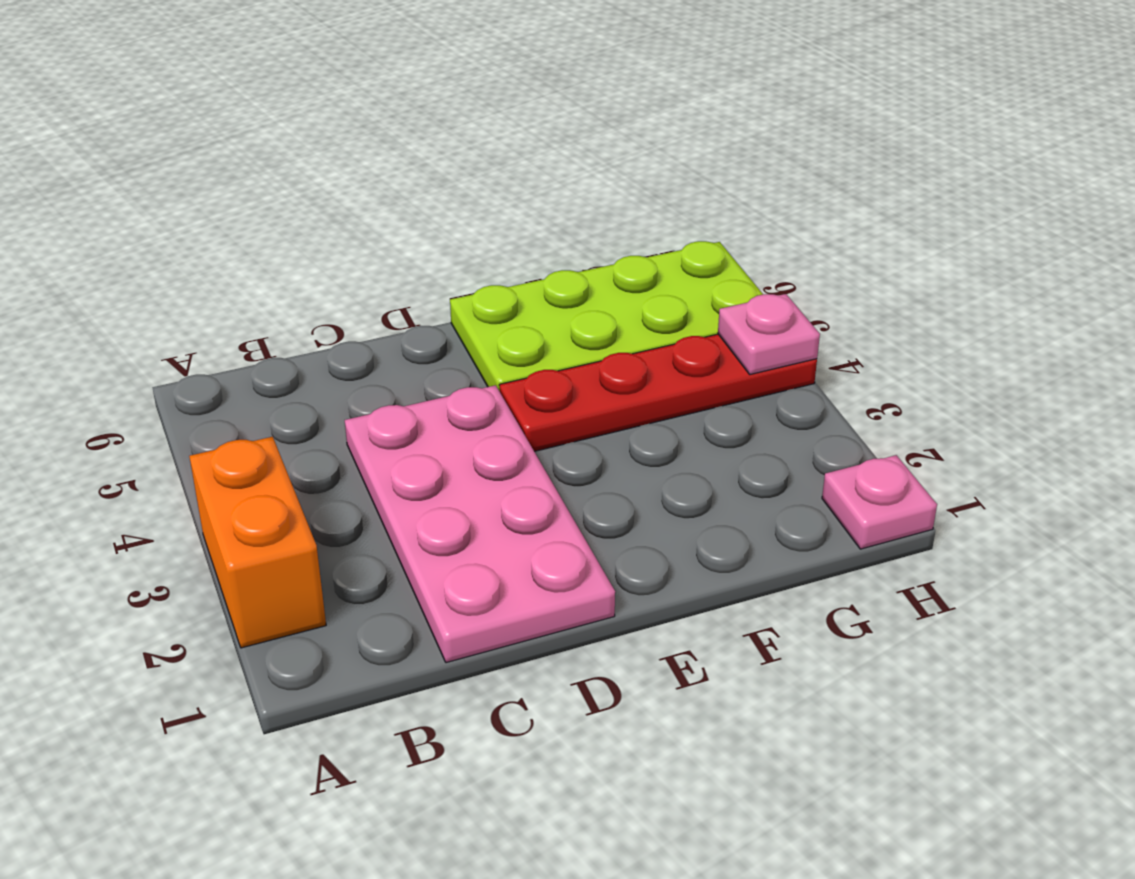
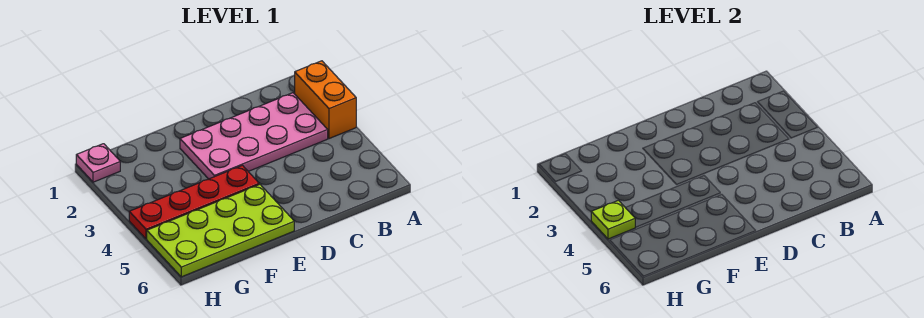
pink plate C1:D4 level 1 -> pink plate B2:E3 level 1
pink plate H4 level 2 -> lime plate H4 level 2

